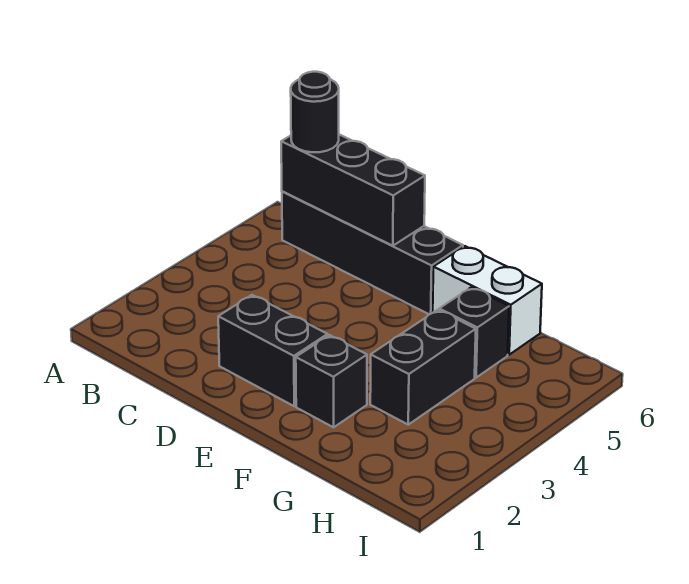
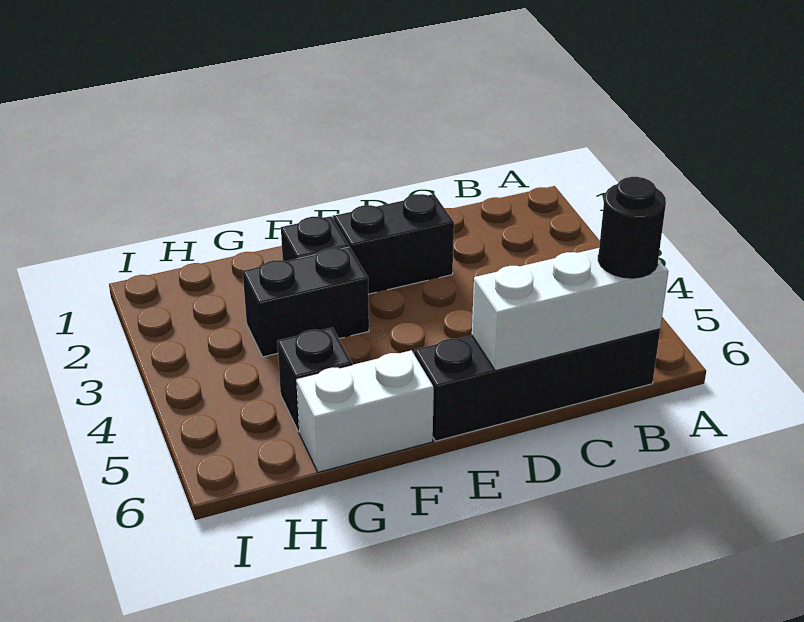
black brick B6:D6 level 2 -> white brick B6:D6 level 2
black brick G3:G4 level 1 -> black brick F3:G3 level 1

